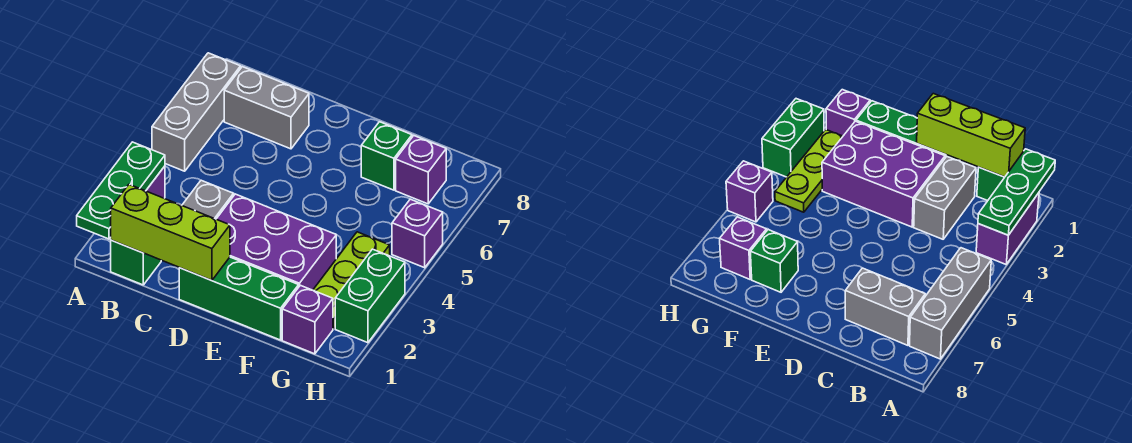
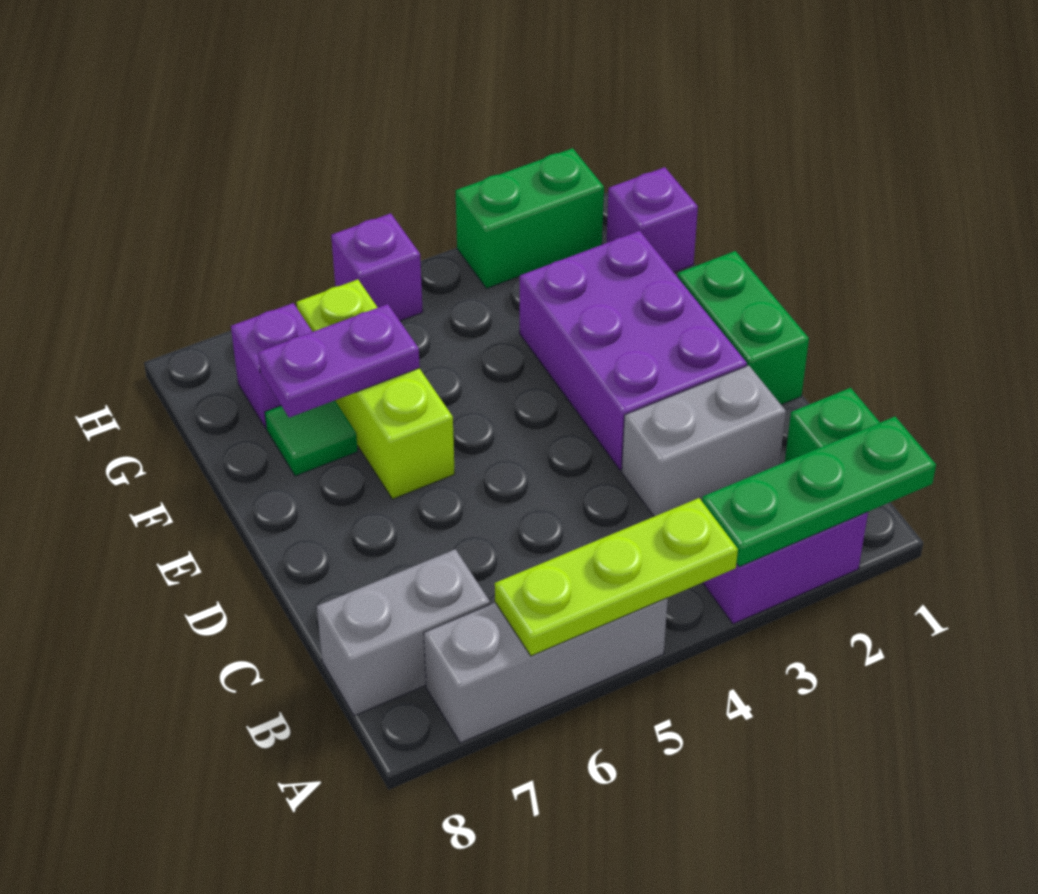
lime brick B1:D1 level 2 -> lime brick E6:G6 level 1
grey brick B7:C7 level 1 -> grey brick B7:B8 level 1
green brick D1:F1 level 1 -> green brick D1:E1 level 1
none -> purple plate F6:F7 level 2
green brick F7 level 1 -> green tile F7 level 1
lime plate G2:G4 level 1 -> lime plate A4:A6 level 2

